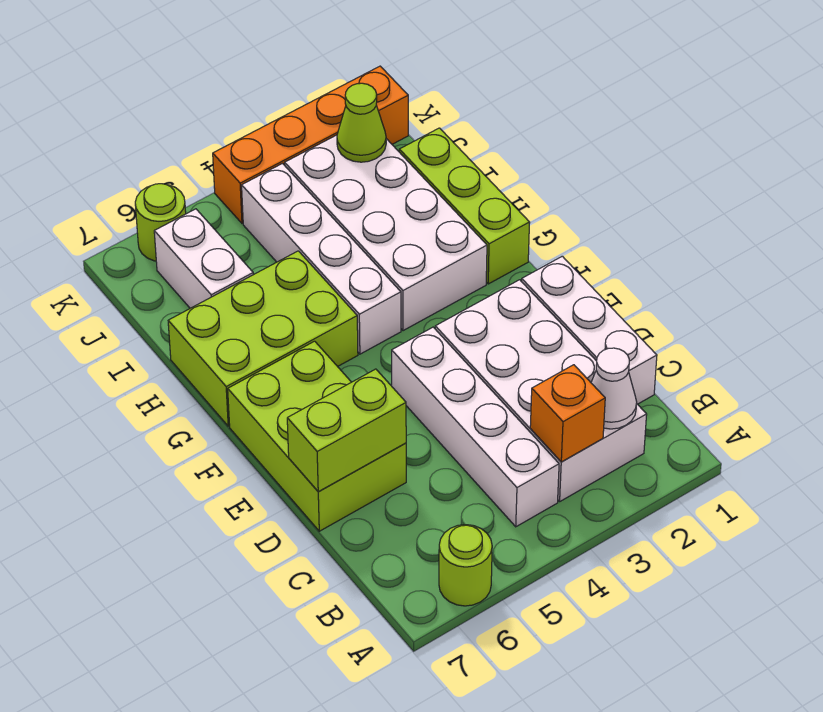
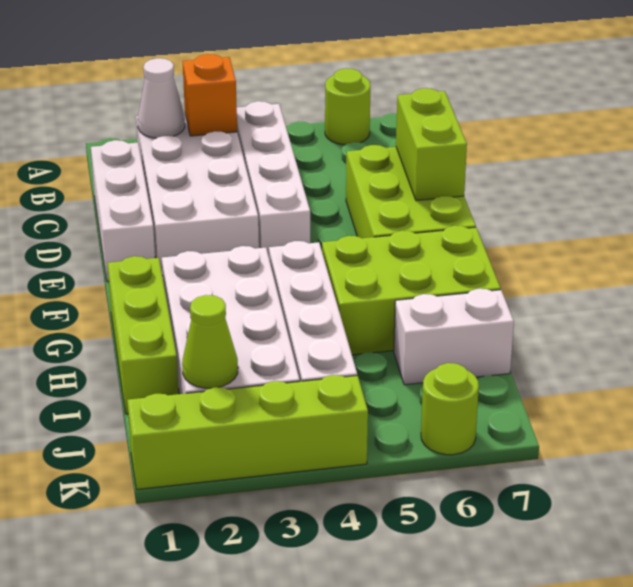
lime brick D6:D7 level 2 -> lime brick D7:E7 level 2
white brick I6:J6 level 1 -> white brick I6:I7 level 1
orange brick K1:K4 level 1 -> lime brick K1:K4 level 1

